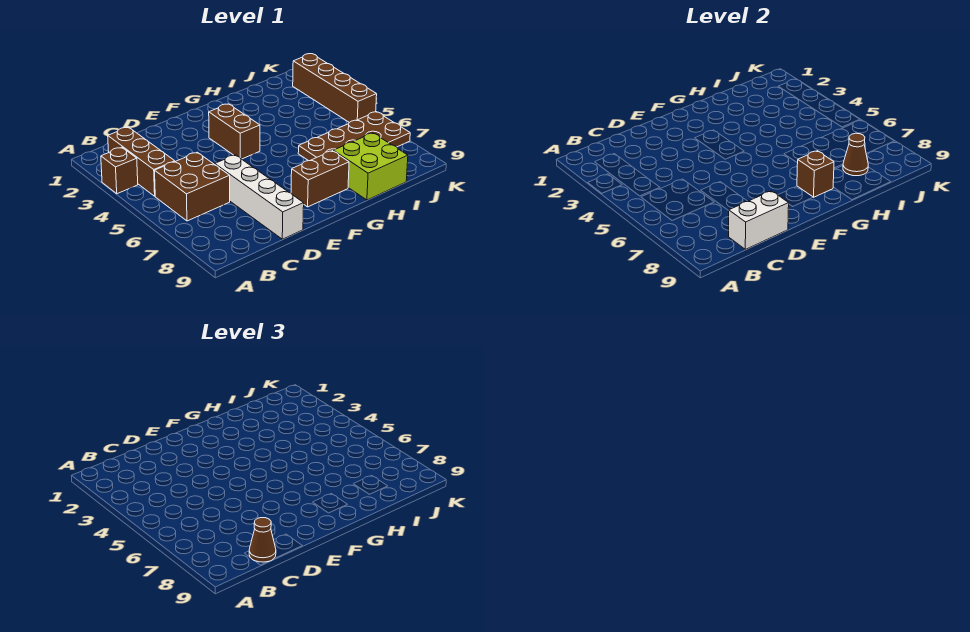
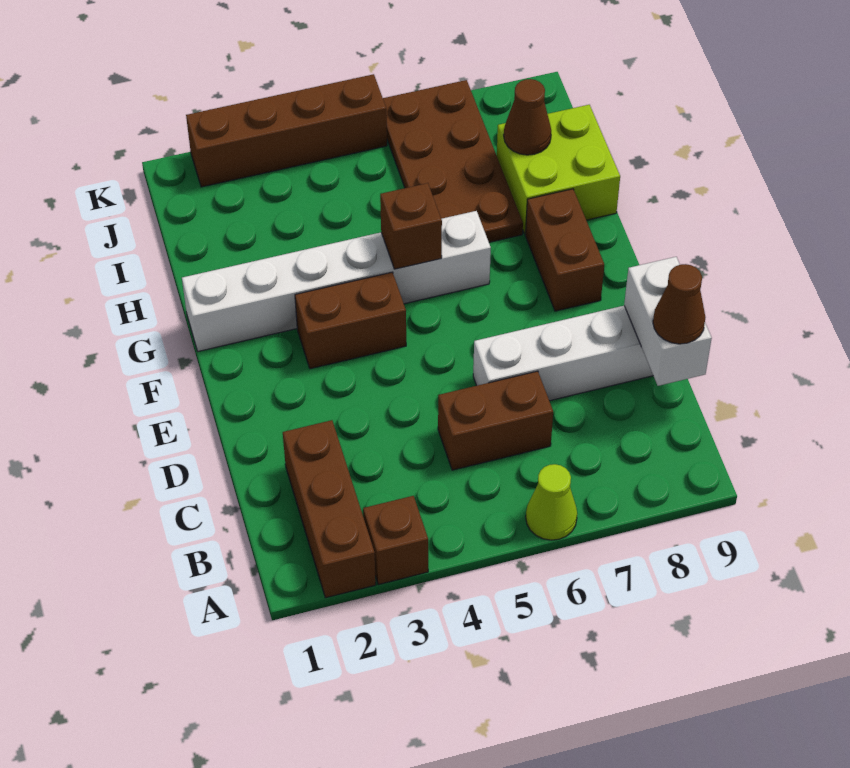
none -> lime cone A6 level 1
brown brick B2:B4 level 1 -> brown brick A2:C2 level 1
brown brick B5:C6 level 1 -> brown brick C5:C6 level 1
none -> white brick G1:G6 level 1
brown brick G8 level 2 -> brown brick G5 level 2

